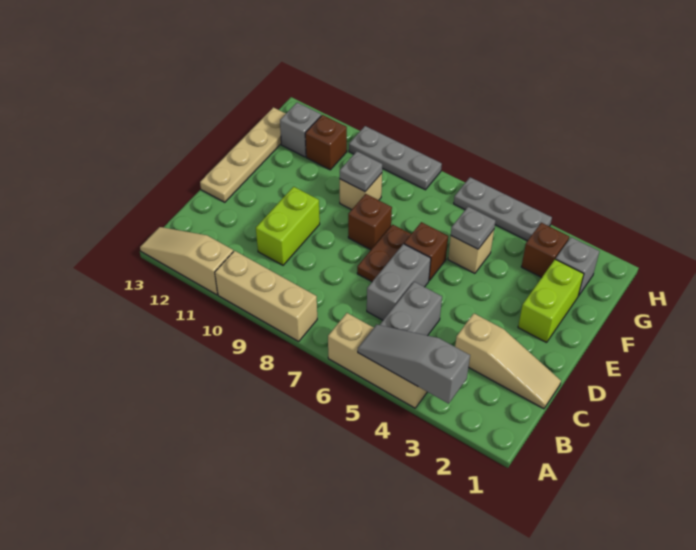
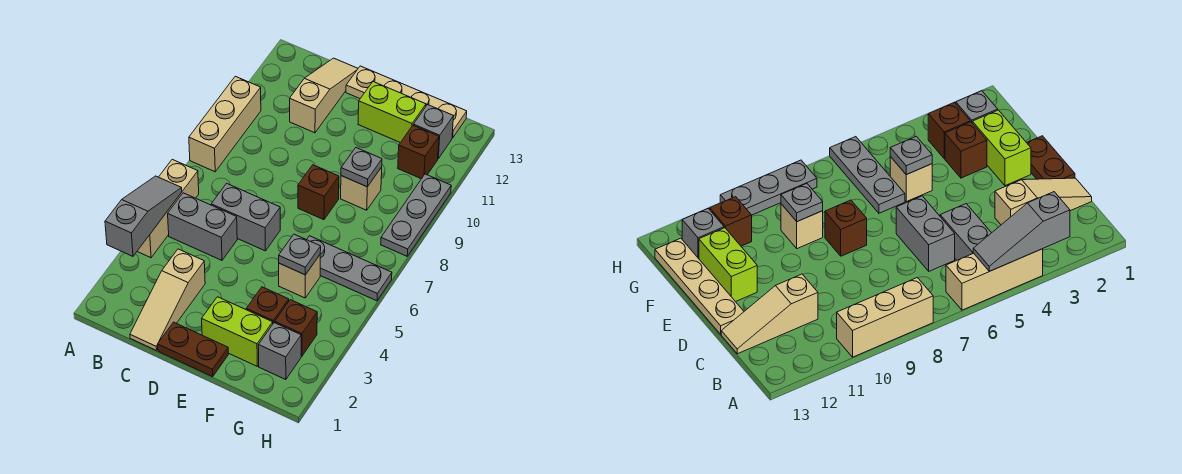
tan slope A11:A13 level 1 top 11 -> tan slope C11:C13 level 1 top 11
lime brick C10:D10 level 1 -> lime brick E12:F12 level 1
brown plate D7:E7 level 1 -> brown plate D1:E1 level 1
brown brick E6 level 1 -> brown brick F3 level 1
grey plate H4:H6 level 1 -> grey plate F6:H6 level 1

